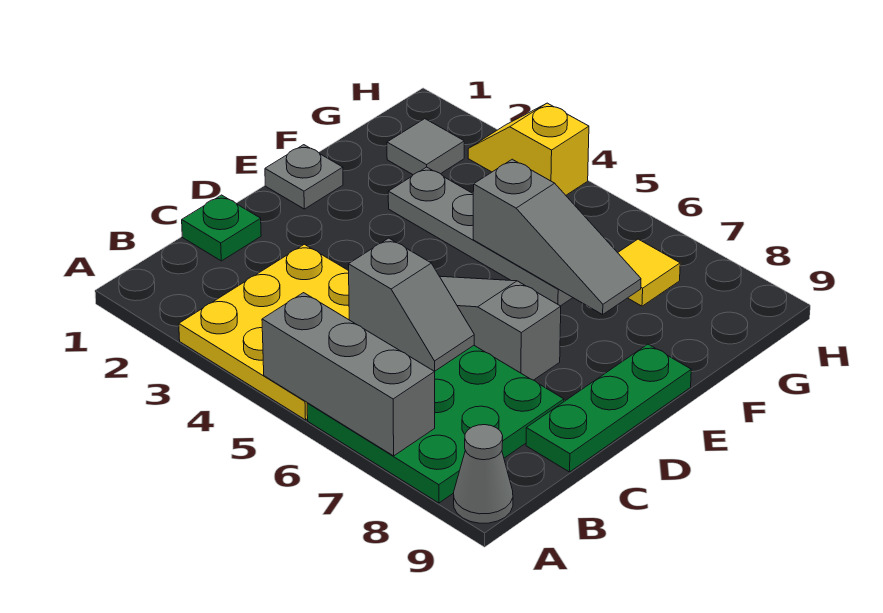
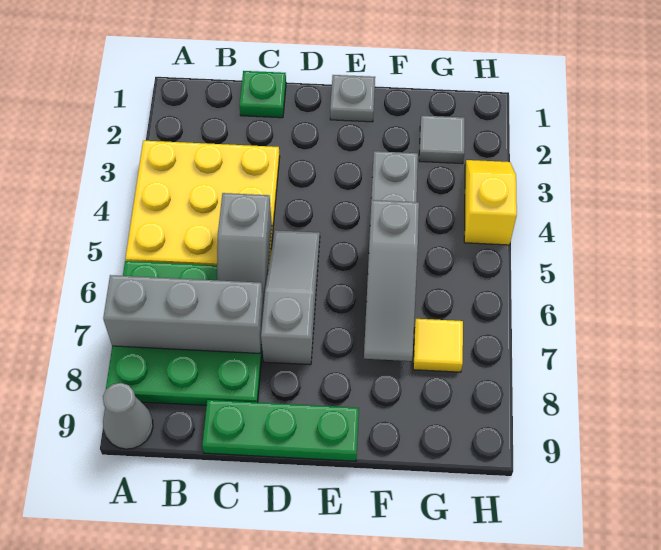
grey brick A5:A7 level 2 -> grey brick A7:C7 level 2

